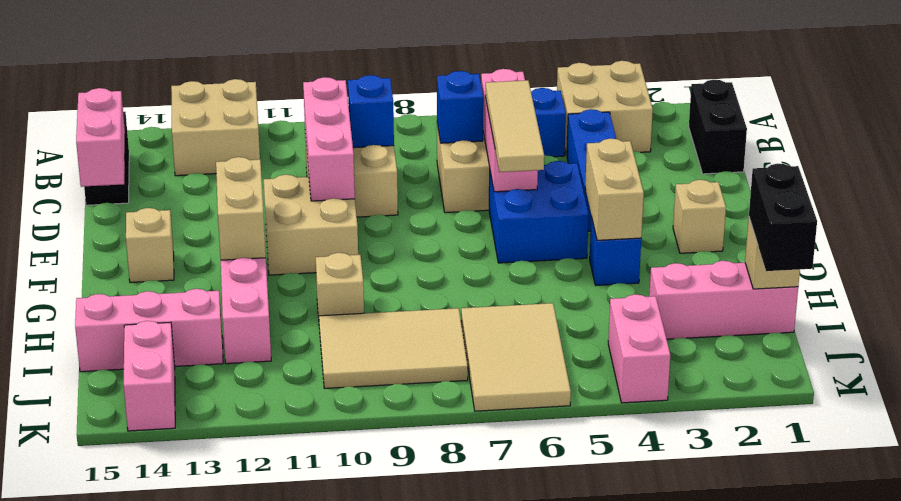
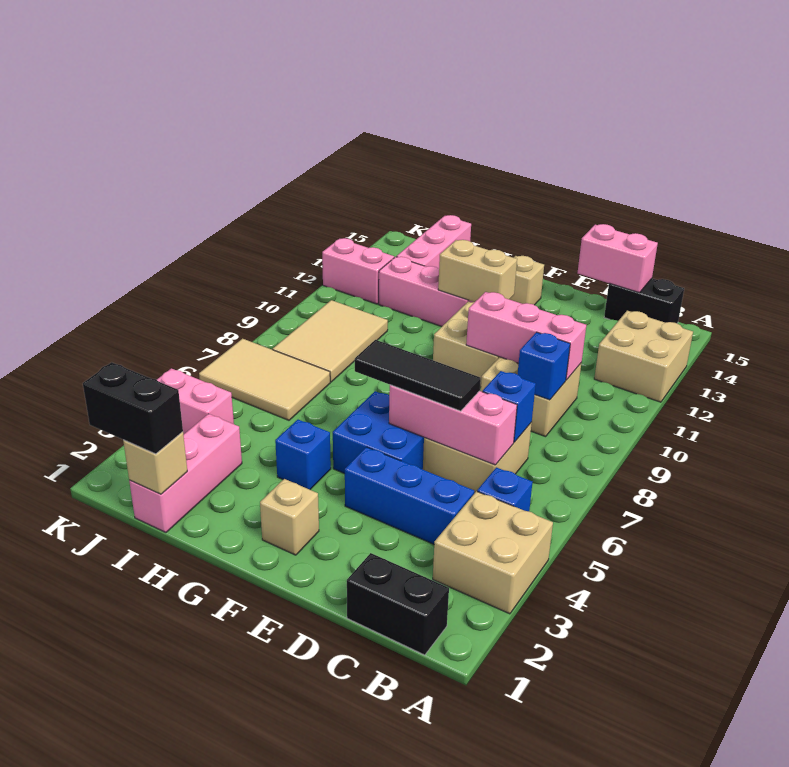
tan tile D6:F6 level 3 -> black tile D6:F6 level 3
tan brick F4:G4 level 2 -> none
tan brick H10 level 1 -> none
pink brick J14:K14 level 1 -> pink brick J12:K12 level 1

